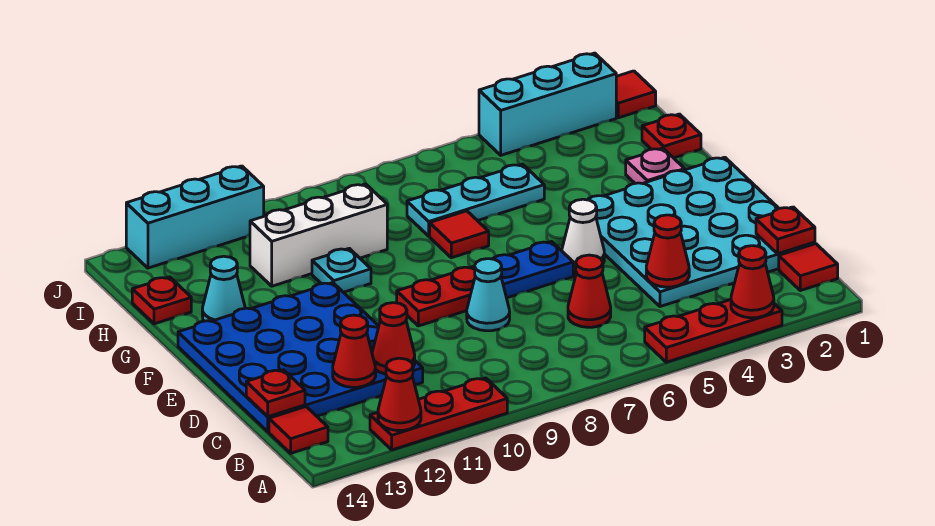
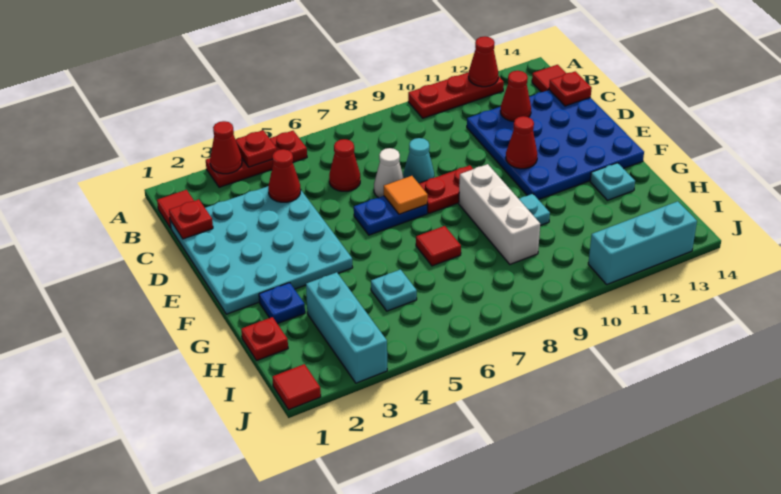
red cone C11 level 2 -> red cone E11 level 2
white cone E5 level 1 -> white cone D7 level 1
none -> orange tile E7 level 2
pink plate G2 level 1 -> blue plate G2 level 1
cyan cone G13 level 1 -> cyan plate G13 level 1
cyan plate H5:H7 level 1 -> cyan plate H5 level 1
white brick H9:H11 level 1 -> white brick F9:H9 level 1
red plate H14 level 1 -> red plate A4 level 2
cyan brick J2:J4 level 1 -> cyan brick H3:J3 level 1

